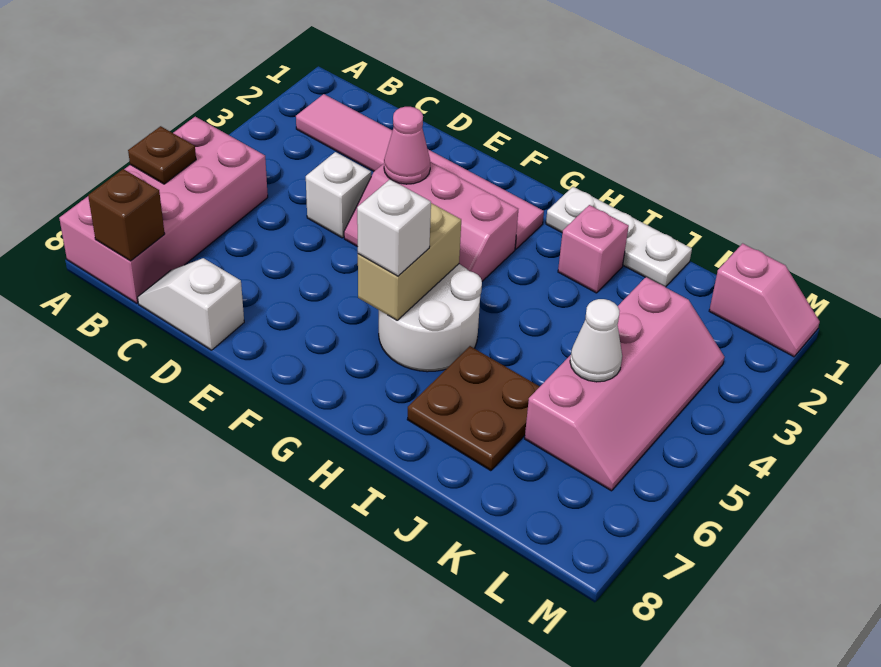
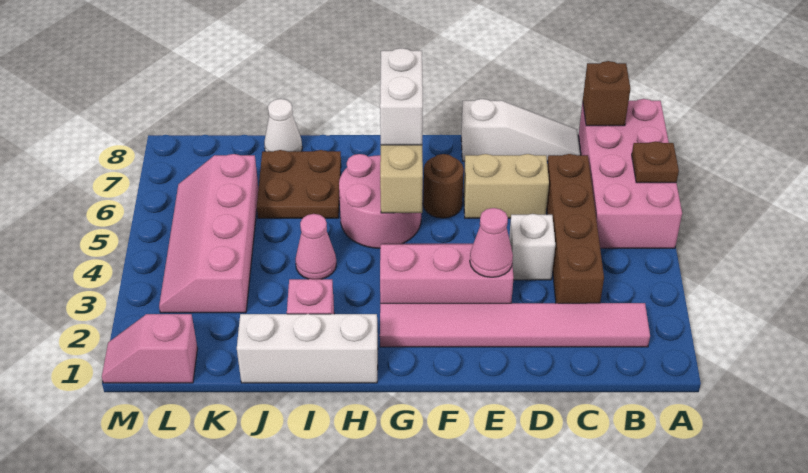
none -> brown brick C3:C6 level 1
white slope C8:D8 level 1 top D -> white slope C8:E8 level 1 top E
none -> tan brick D6:E6 level 1
none -> brown round brick F6 level 1
white round brick G5:H6 level 1 -> pink round brick G5:H6 level 1
white brick G6 level 3 -> white brick G6:G7 level 3
white plate H1:J1 level 1 -> white brick H1:J1 level 1
none -> pink cone I4 level 1
white cone K5 level 2 -> white cone J8 level 1

